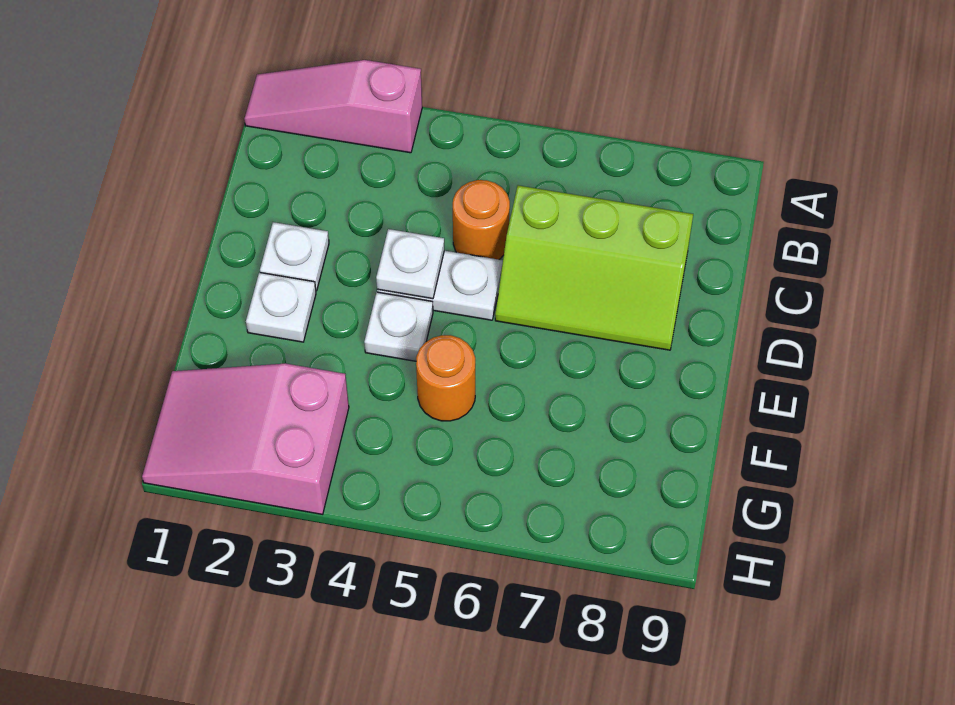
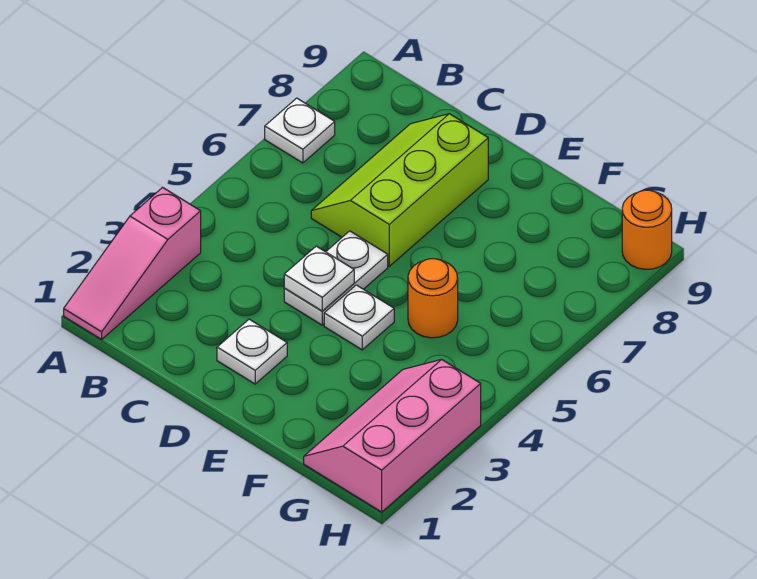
orange round brick C5 level 1 -> orange round brick H9 level 1
lime slope C6:D8 level 1 top C -> lime slope C6:D8 level 1 top D
white plate E2 level 1 -> white plate A7 level 1
pink slope G1:H3 level 1 top 3 -> pink slope G1:H3 level 1 top H

